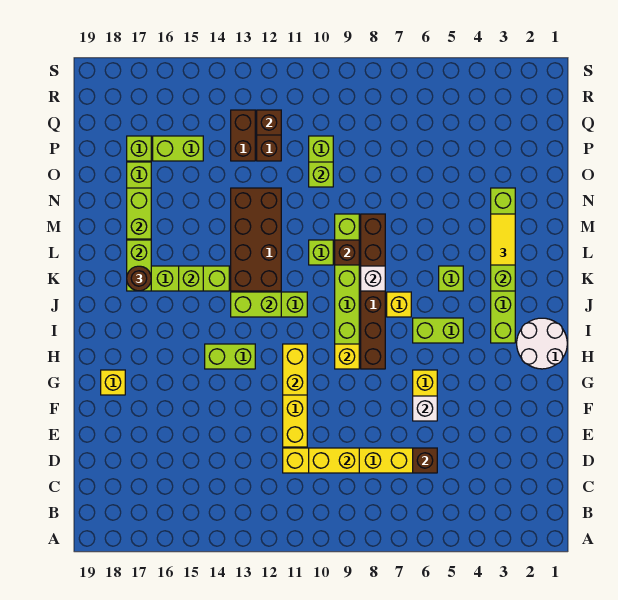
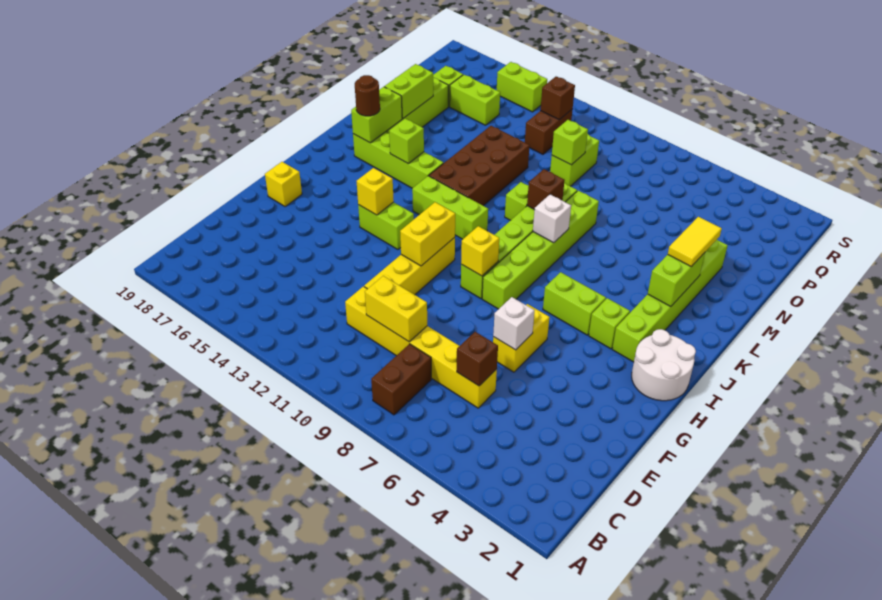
brown brick H8:M8 level 1 -> lime brick H8:M8 level 1
yellow brick J7 level 1 -> yellow brick H14 level 2
lime brick J12:J13 level 2 -> lime brick R14:R15 level 1
lime brick K5 level 1 -> lime brick I4 level 1
brown brick P13:Q13 level 1 -> brown brick B8:C8 level 1

